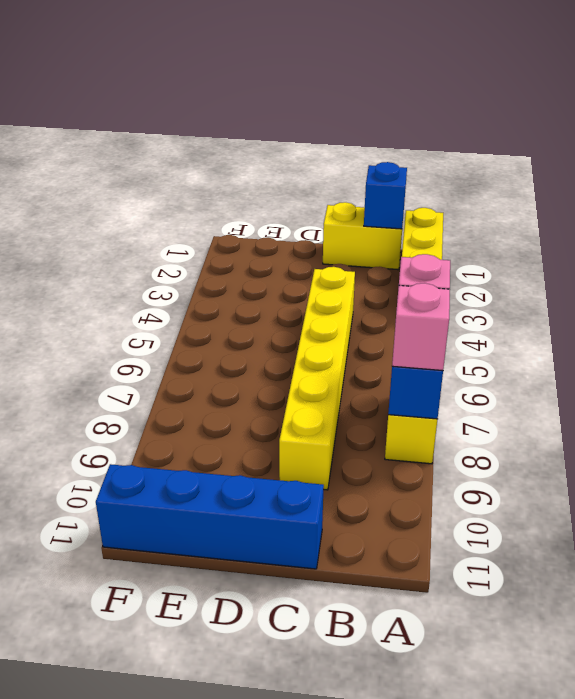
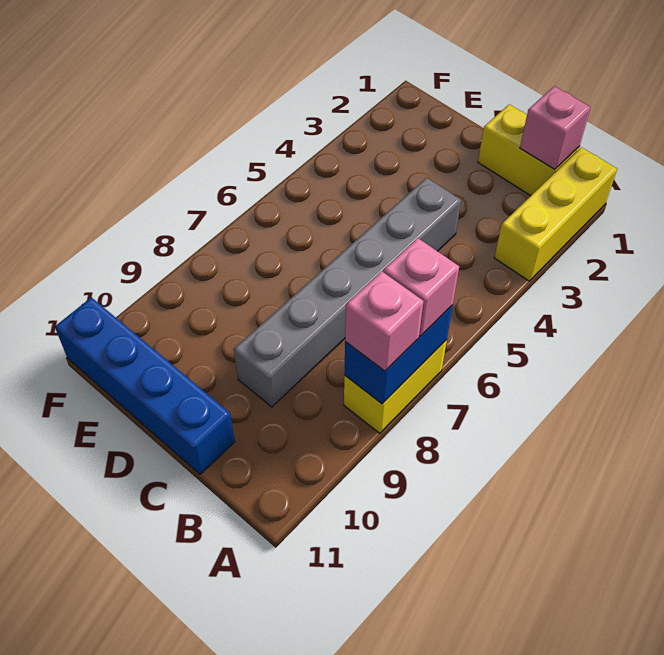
blue brick B1 level 2 -> pink brick B1 level 2
yellow brick C4:C9 level 1 -> grey brick C4:C9 level 1

